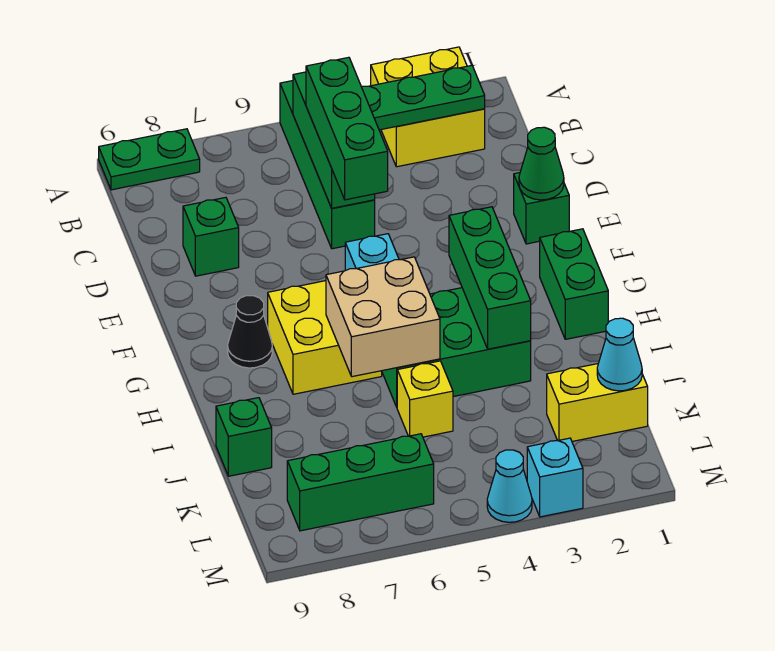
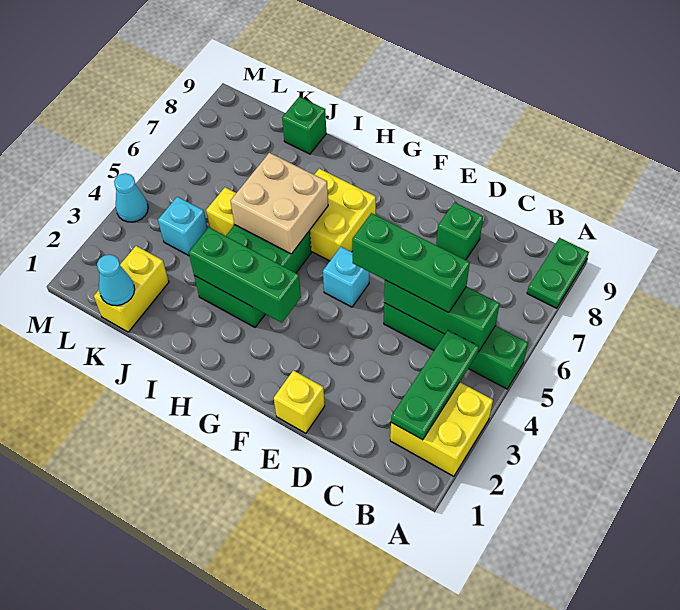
green brick E1 level 1 -> yellow brick E1 level 1
green cone E1 level 2 -> none
green brick G1:H1 level 1 -> none
black cone G8 level 1 -> none
green brick L6:L8 level 1 -> none
cyan brick M3 level 1 -> cyan brick K4 level 1

